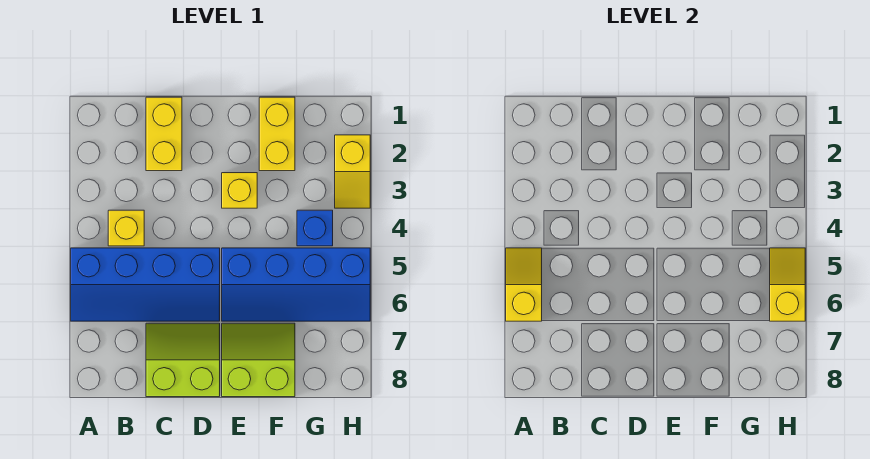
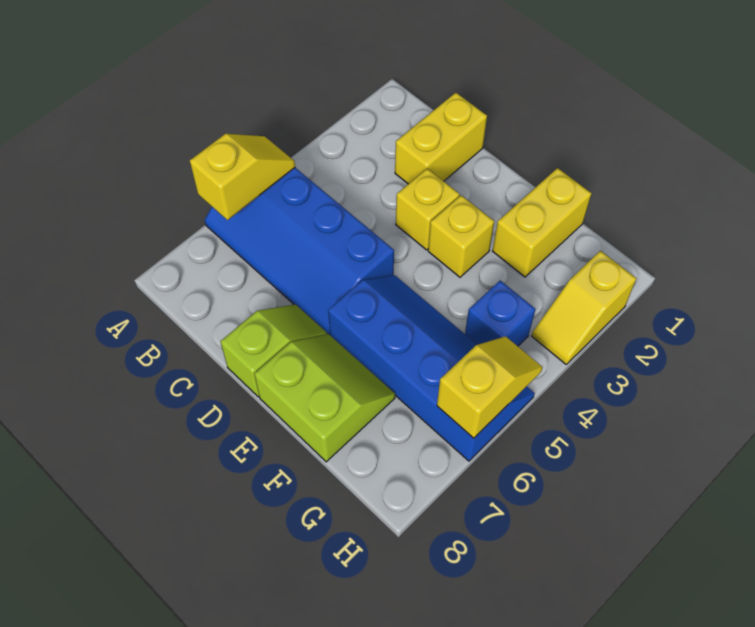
yellow brick B4 level 1 -> yellow brick D3 level 1
lime slope C7:D8 level 1 top 8 -> lime slope D7:D8 level 1 top 8
blue slope E5:H6 level 1 top 5 -> blue slope E5:H6 level 1 top 6

